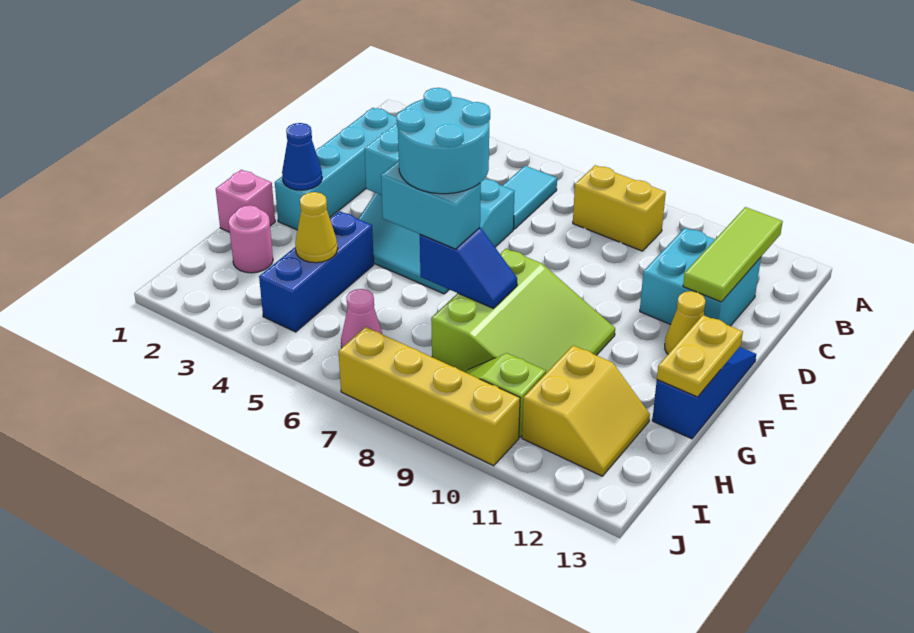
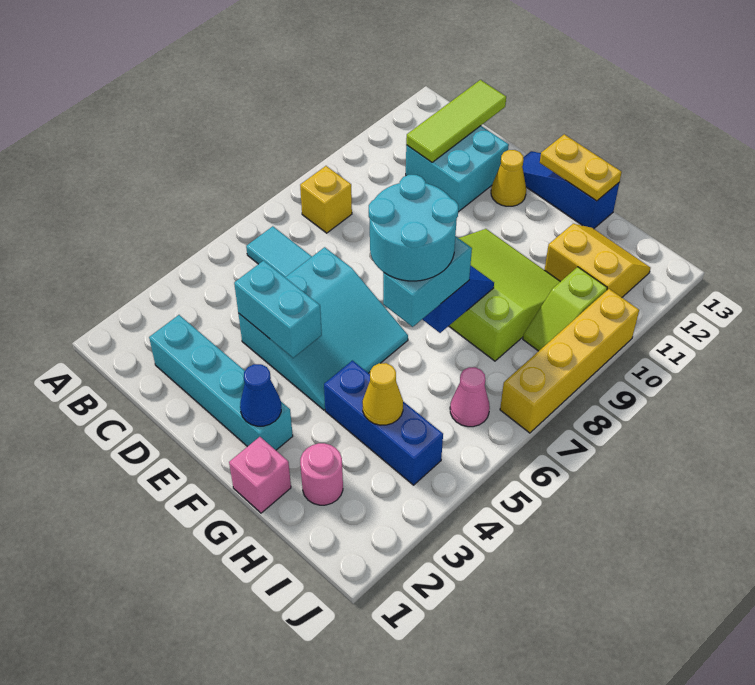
yellow brick B8:B9 level 1 -> yellow brick B8 level 1
lime tile B12:D12 level 2 -> lime tile C11:C13 level 2

